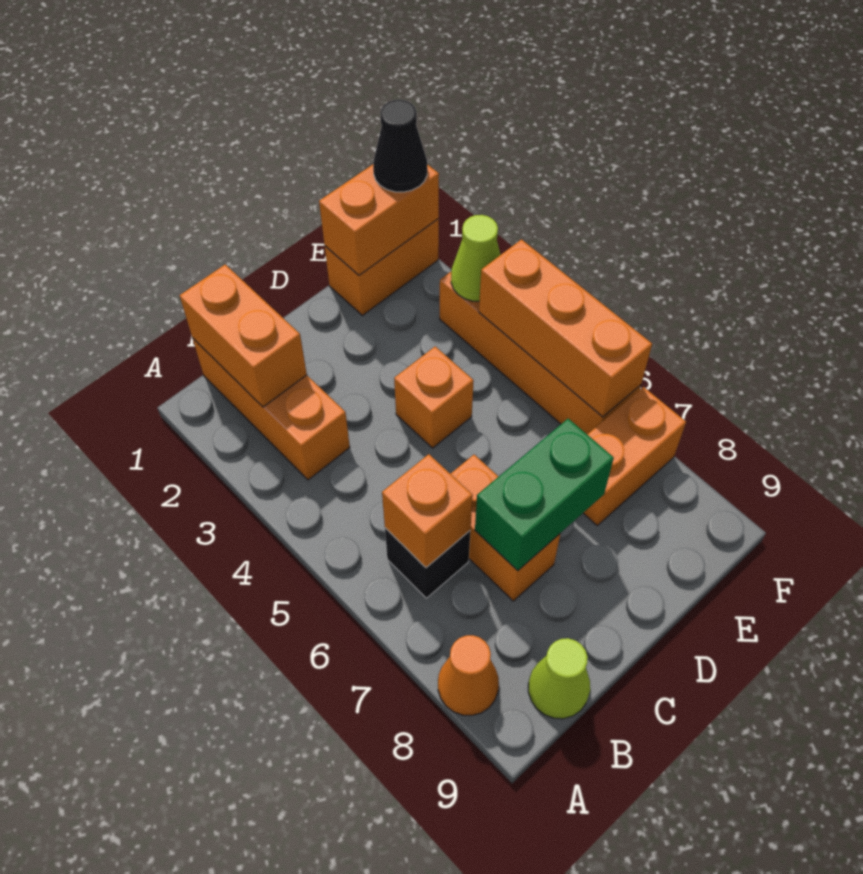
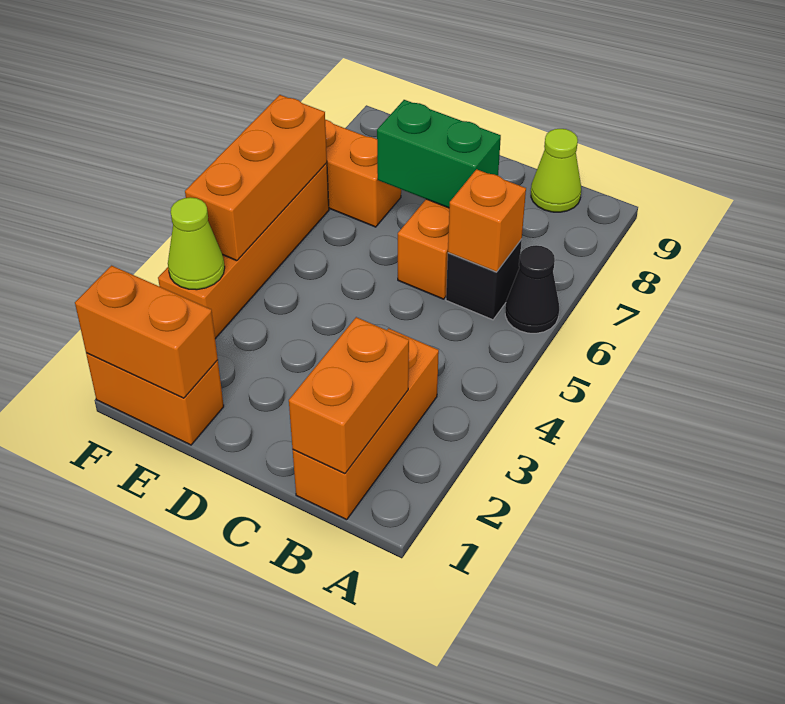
orange cone A8 level 1 -> none
orange brick D4 level 1 -> none
black cone F1 level 3 -> black cone A6 level 1

